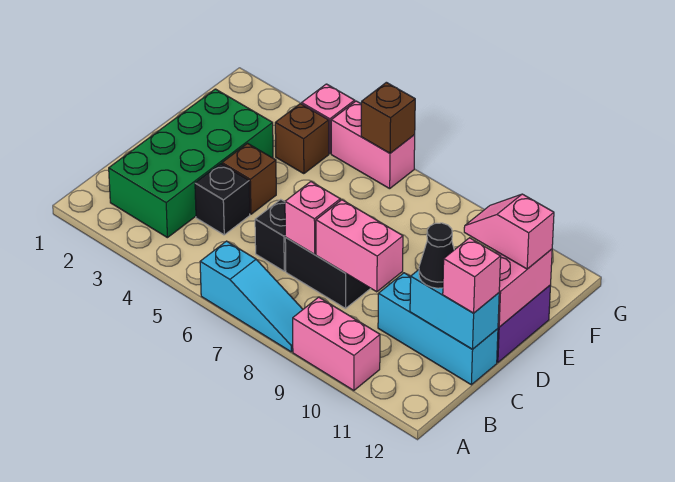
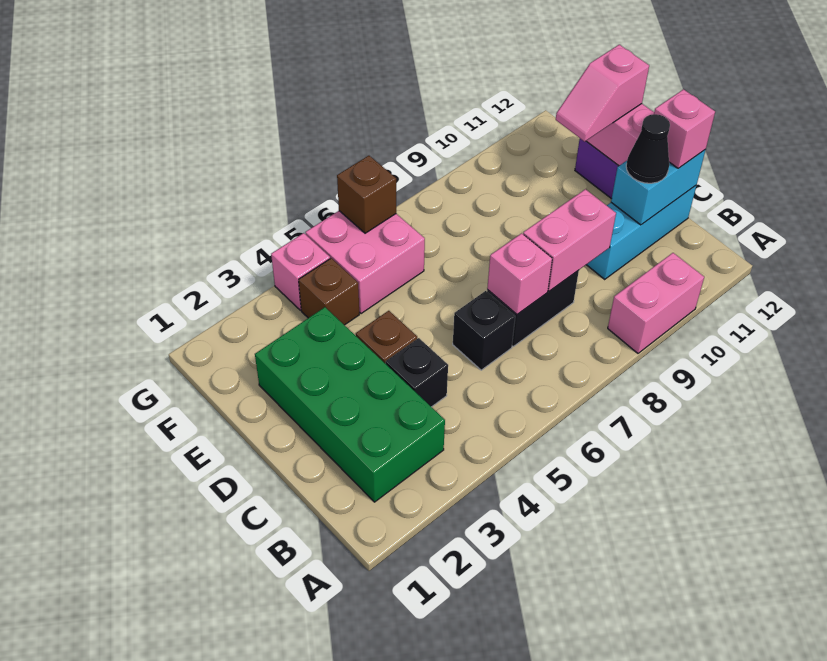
cyan slope A6:A8 level 1 top 6 -> none
pink brick G5:G6 level 1 -> pink brick F5:G6 level 1

